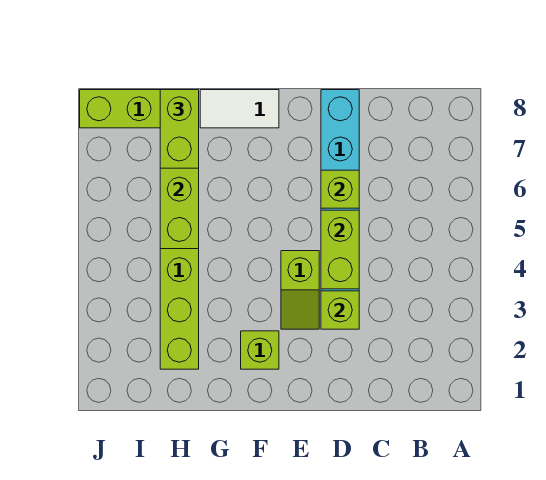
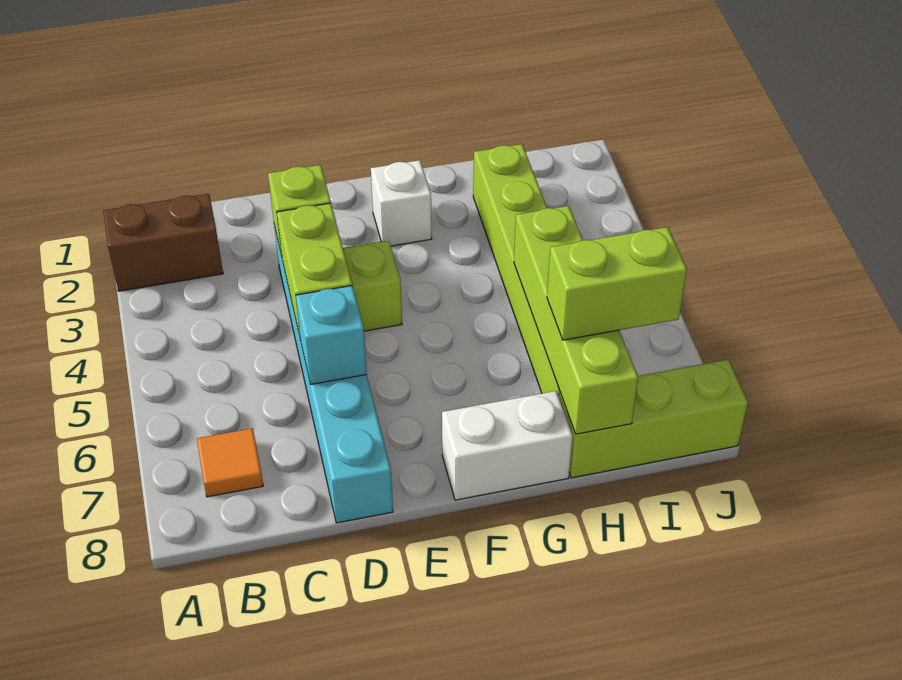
none -> brown brick A2:B2 level 1
none -> orange tile B7 level 1
lime brick D6 level 2 -> cyan brick D6 level 2
lime brick F2 level 1 -> white brick F2 level 1
white tile F8:G8 level 1 -> white brick F8:G8 level 1
lime brick H7:H8 level 3 -> lime brick H7:I7 level 3

